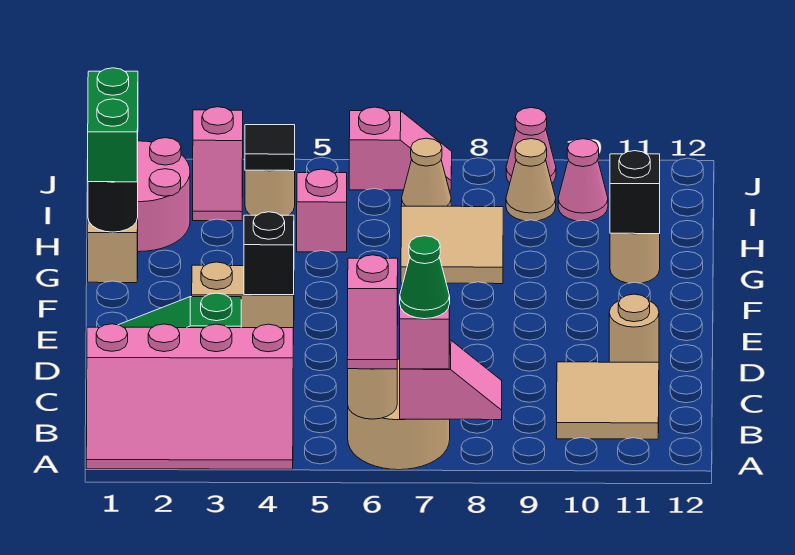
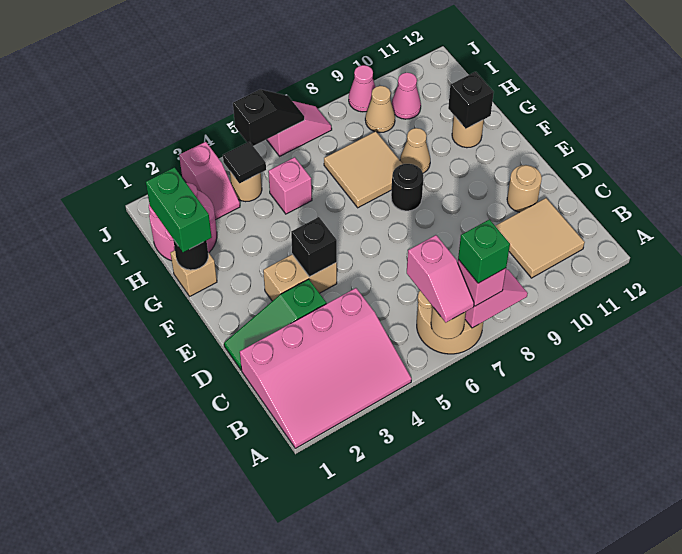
green cone A7 level 4 -> green brick A7 level 4
none -> black round brick F8 level 1
tan cone I7 level 1 -> tan cone G9 level 1
none -> black slope J5:J6 level 2 top 5

